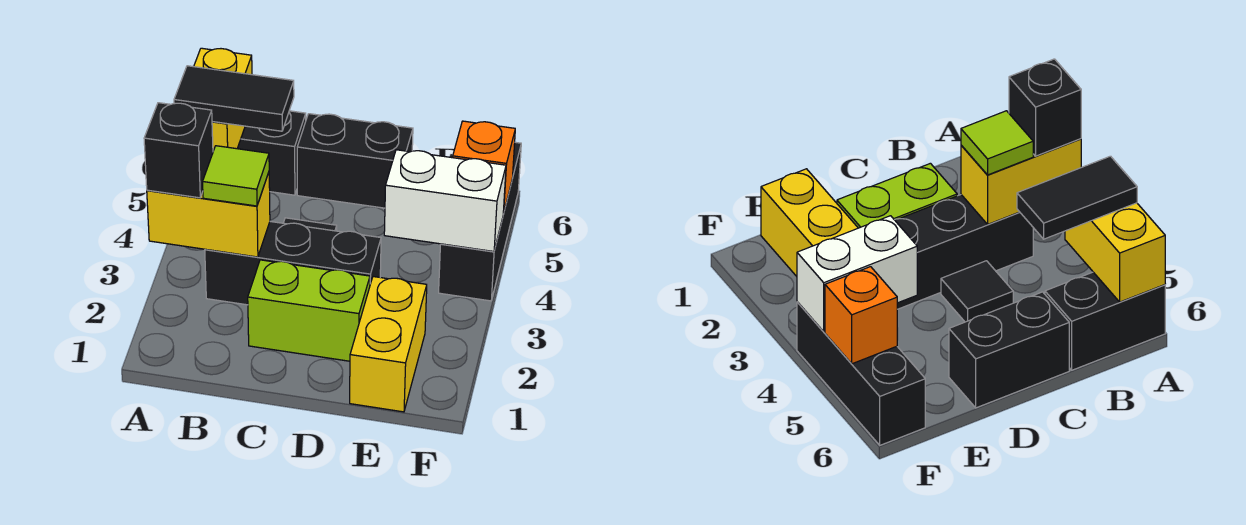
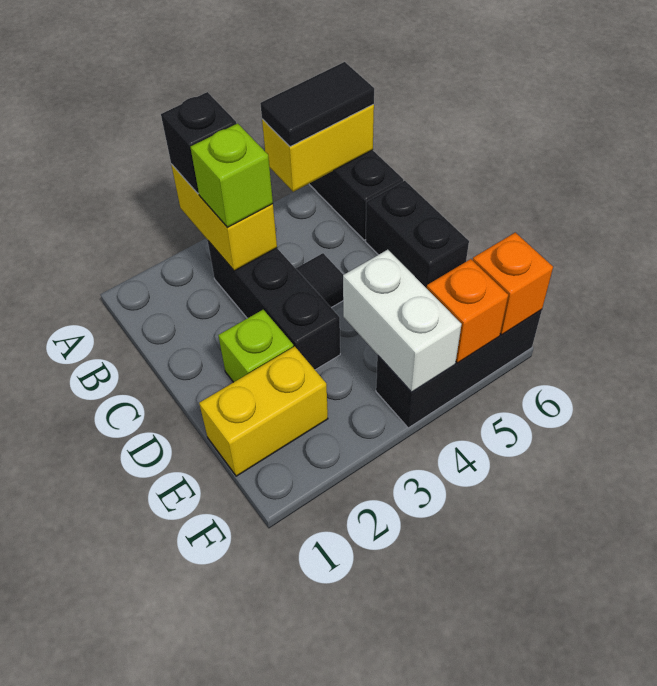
black tile A5:B5 level 3 -> black tile A5:A6 level 3
lime tile B3 level 3 -> lime brick B3 level 3
lime brick C2:D2 level 1 -> lime brick D2 level 1
none -> orange brick F6 level 2

